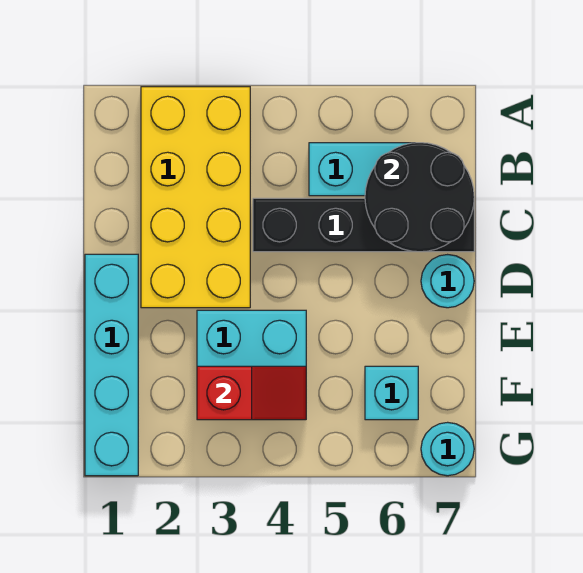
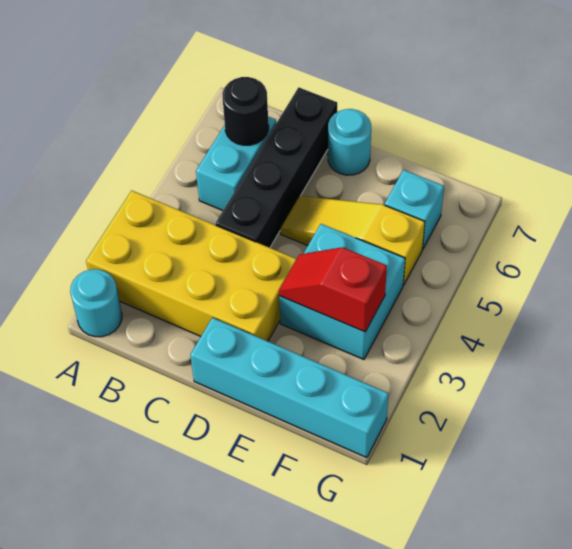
black round brick B6:C7 level 2 -> black round brick B6 level 2
none -> yellow slope D5:F5 level 1 top F
red slope F3:F4 level 2 top 3 -> red slope E3:F3 level 2 top F
cyan round brick G7 level 1 -> cyan round brick A1 level 1

